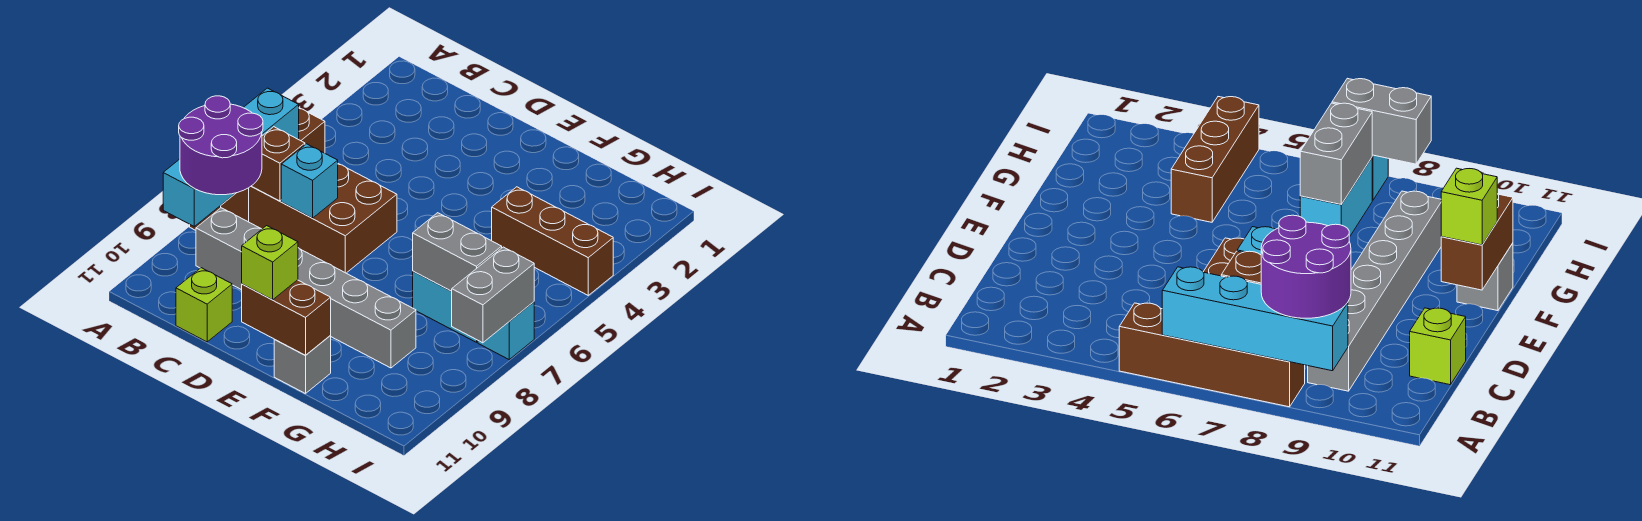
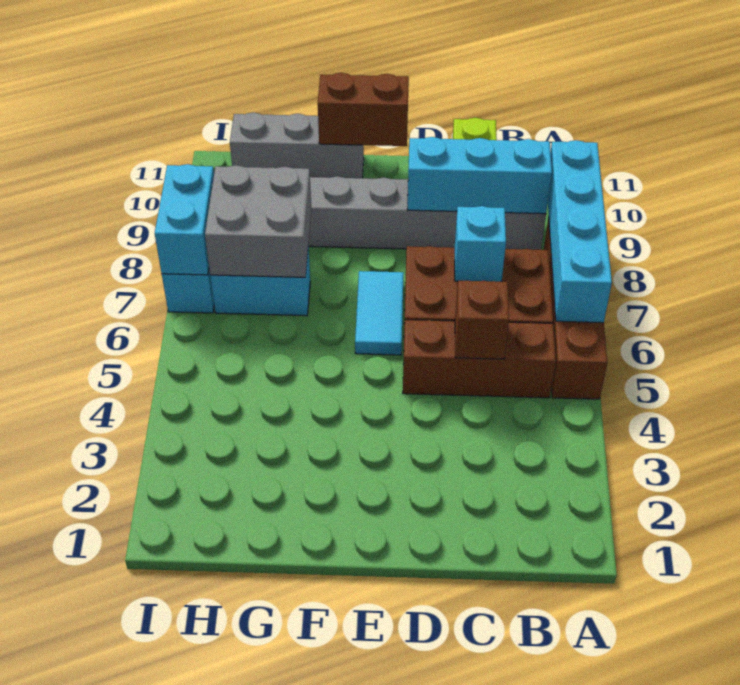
purple round brick A8:B9 level 3 -> none
brown brick B7 level 2 -> brown brick C5 level 2
none -> cyan brick B9:D9 level 2
none -> cyan tile E6:E7 level 1
lime brick E11 level 3 -> none
grey brick F11 level 1 -> grey brick F11:H11 level 1
brown brick G4:I4 level 1 -> brown brick B5:D5 level 1
grey brick G7:H7 level 2 -> grey brick G7:H8 level 2
grey brick I7:I8 level 2 -> cyan brick I7:I8 level 2

